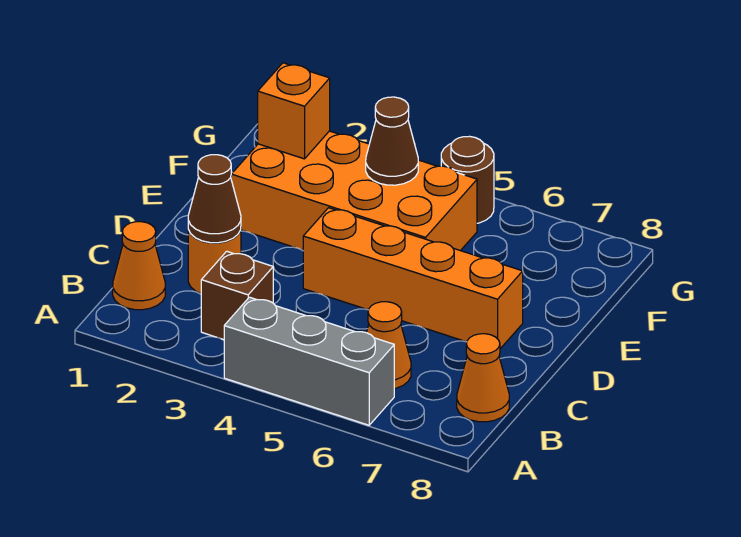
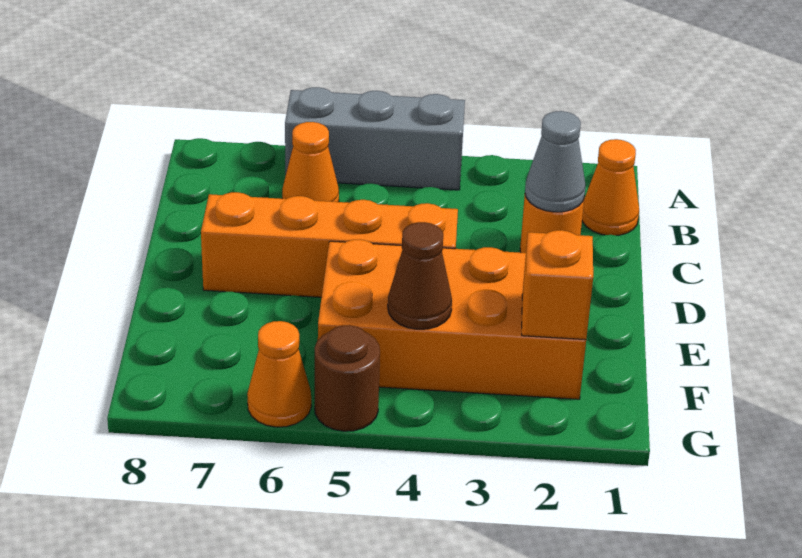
brown brick B3 level 1 -> none
orange cone B8 level 1 -> orange cone G6 level 1
brown cone C2 level 2 -> grey cone C2 level 2

